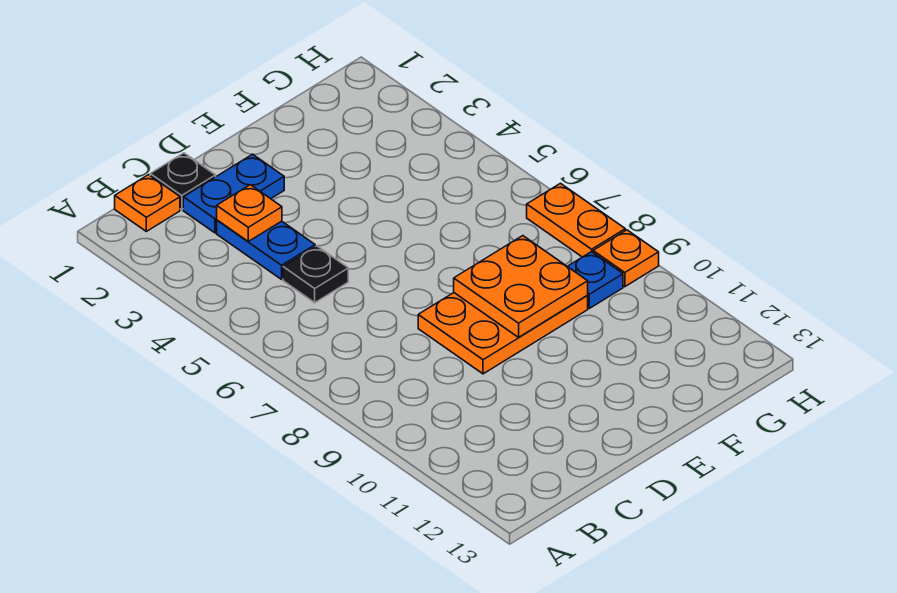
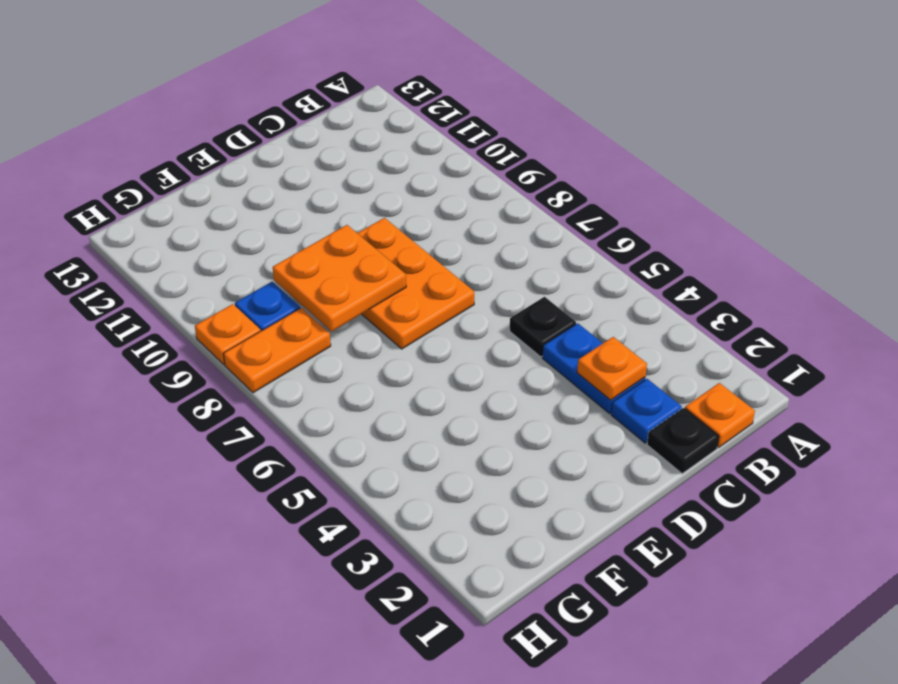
blue plate C2:D2 level 1 -> blue plate C2 level 1
orange plate D8:F9 level 1 -> orange plate D7:E9 level 1
orange plate H7:H8 level 1 -> orange plate G8:H8 level 1

